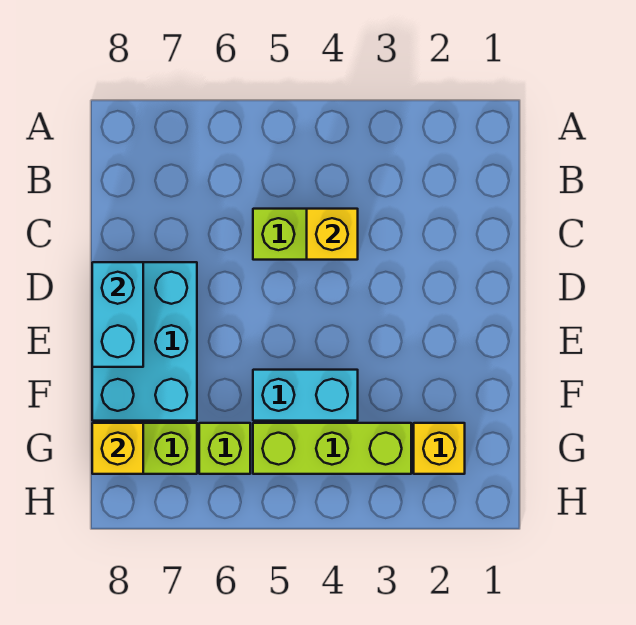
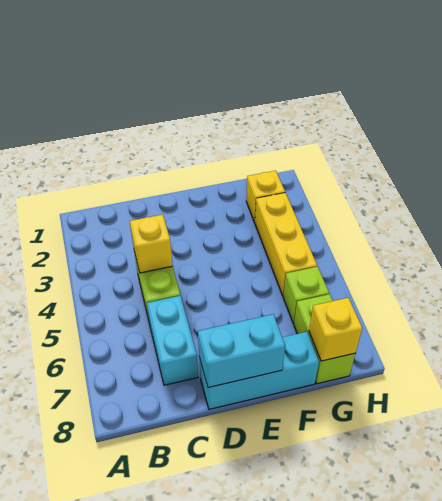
cyan brick D7:F8 level 1 -> cyan brick D8:F8 level 1
cyan brick F4:F5 level 1 -> cyan brick C6:C7 level 1
lime brick G3:G5 level 1 -> yellow brick G3:G5 level 1

